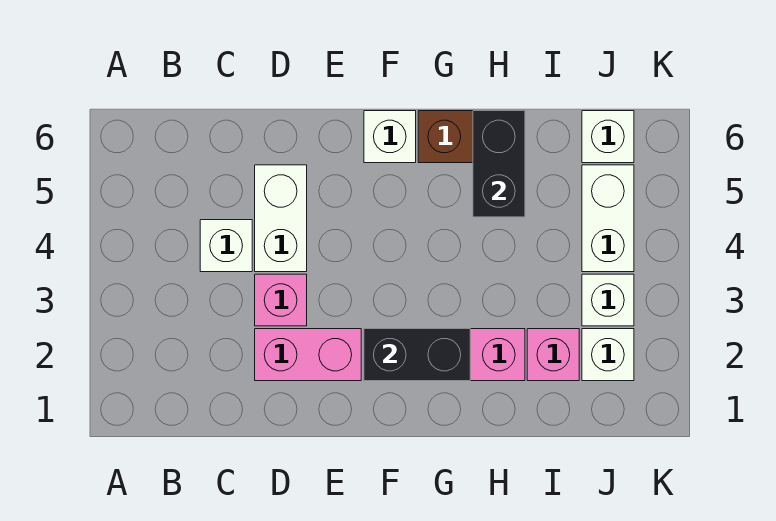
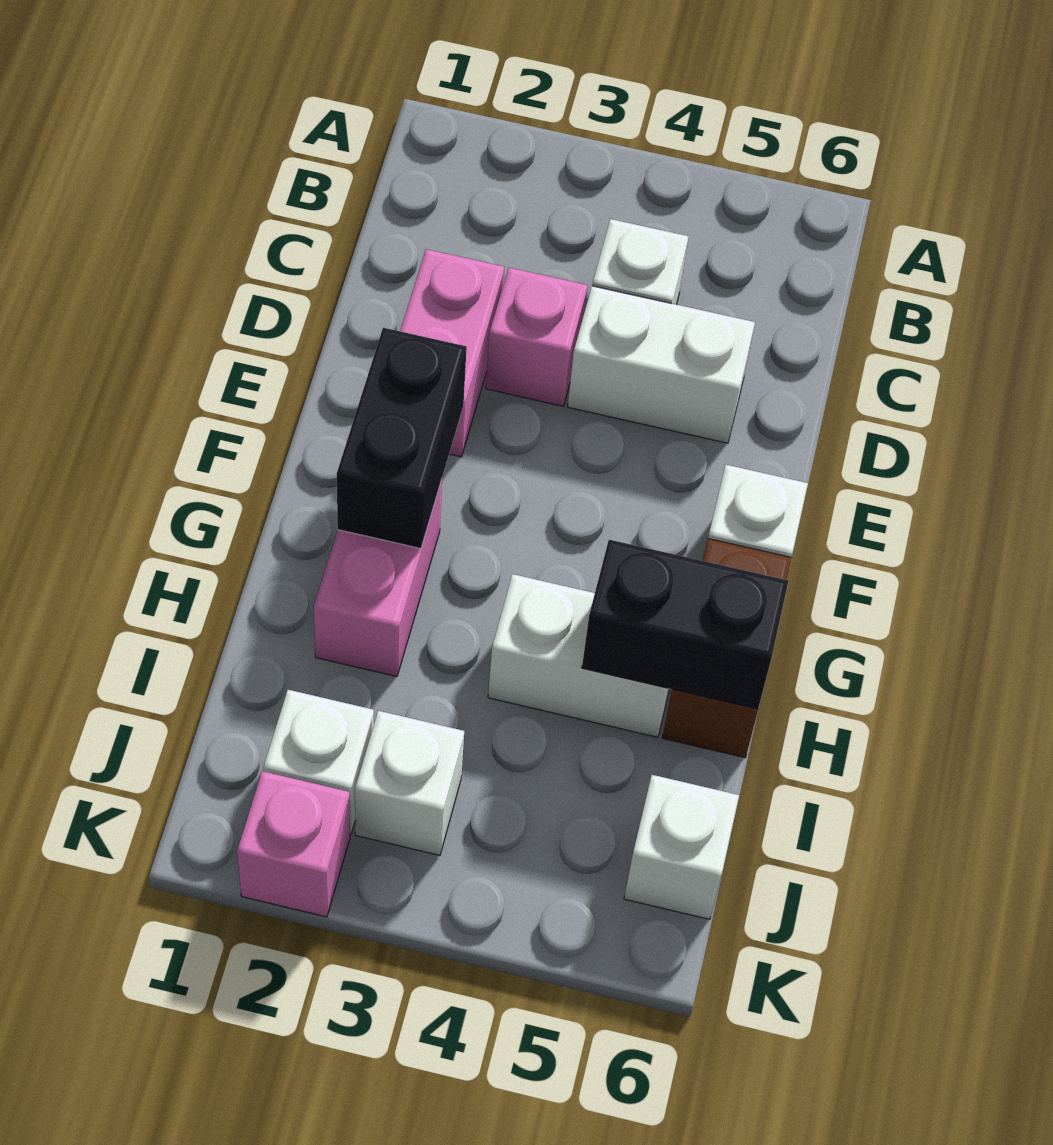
pink brick I2 level 1 -> pink brick K2 level 1
white brick J4:J5 level 1 -> white brick H4:H5 level 1

